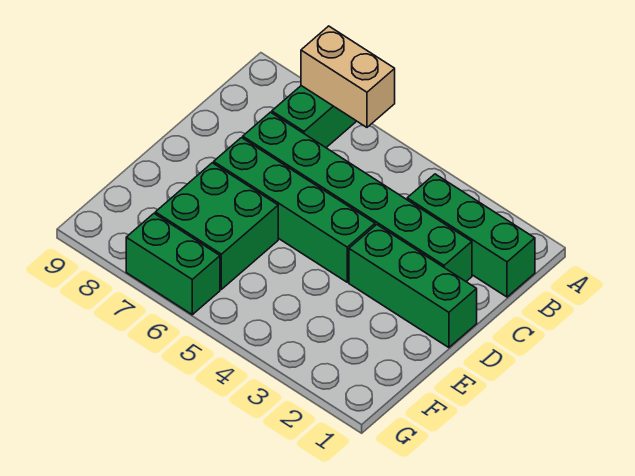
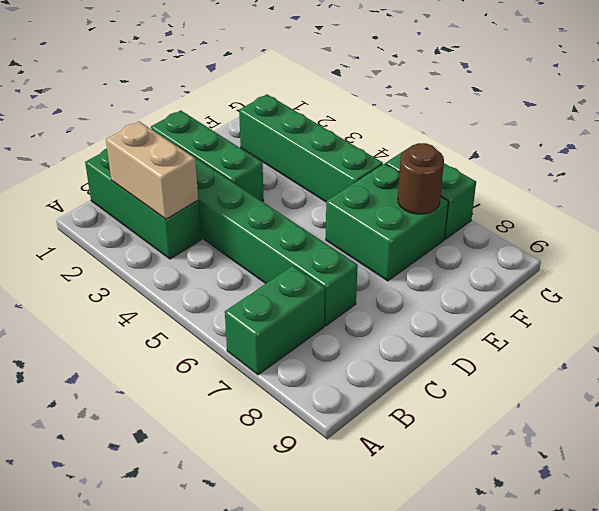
tan brick A6:A7 level 2 -> tan brick B2:B3 level 2
green brick D4:D7 level 1 -> green brick F2:F5 level 1
none -> brown round brick F7 level 2

